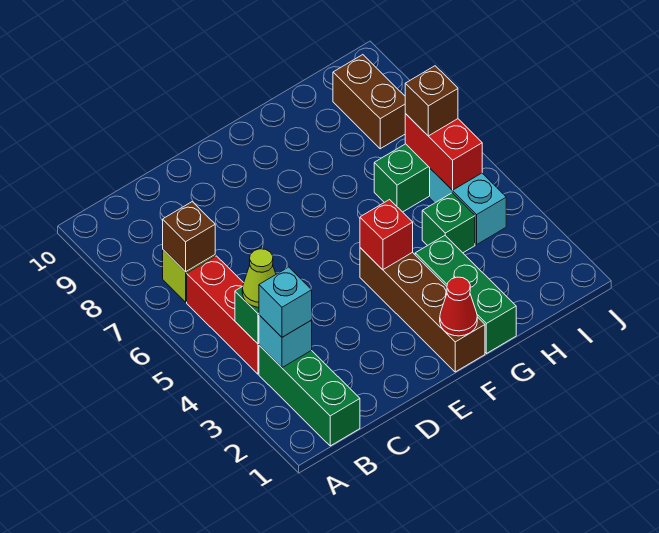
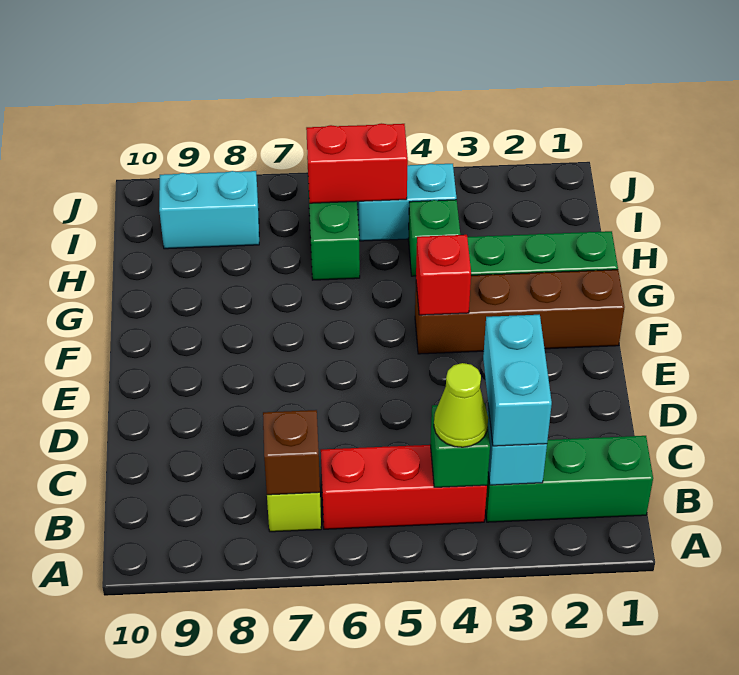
cyan brick B3 level 3 -> cyan brick B3:C3 level 3
red cone F1 level 2 -> none
brown brick I6 level 3 -> none
brown brick I8:I9 level 1 -> cyan brick I8:I9 level 1

